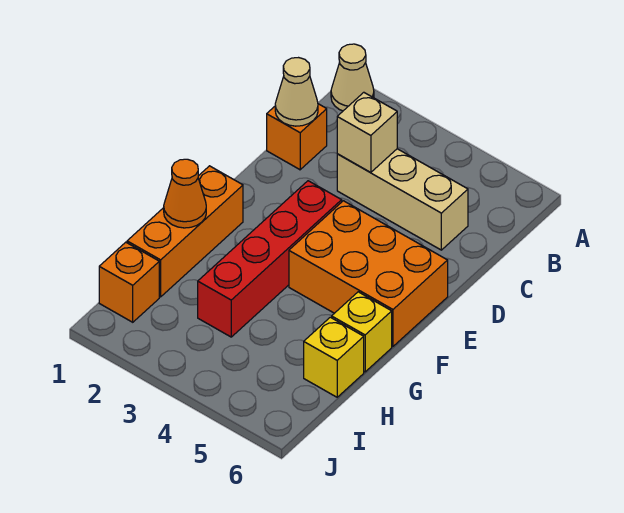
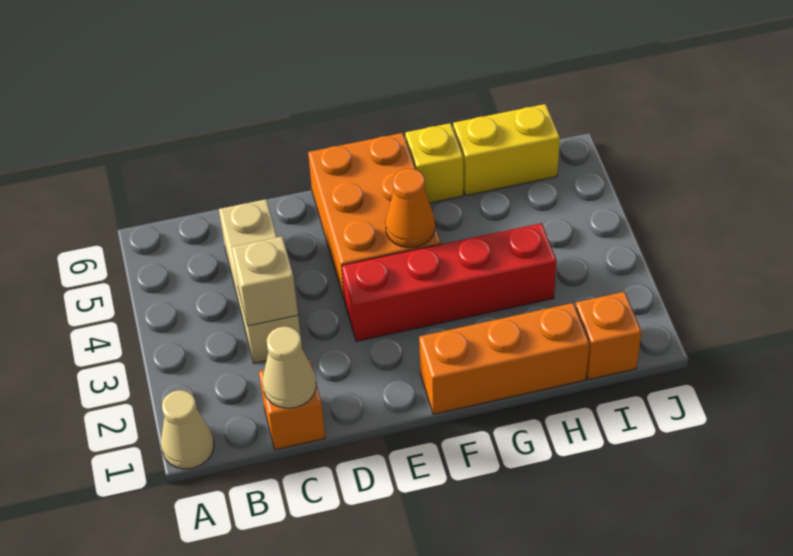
orange cone G1 level 2 -> orange cone F4 level 2
yellow brick H6 level 1 -> yellow brick H6:I6 level 1

